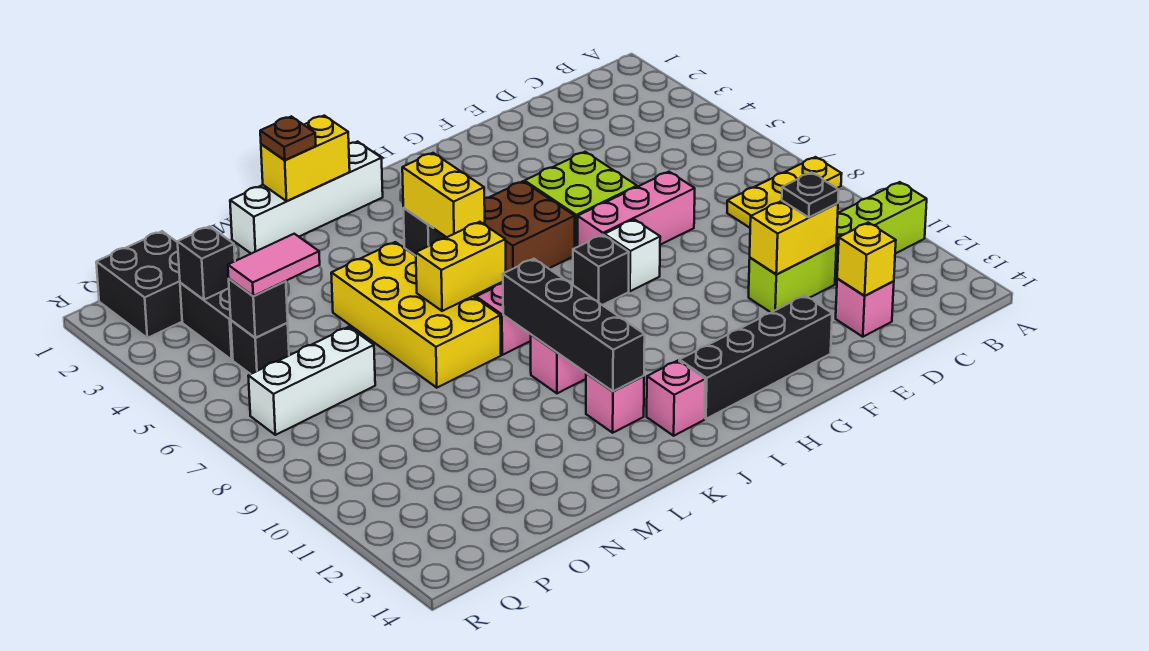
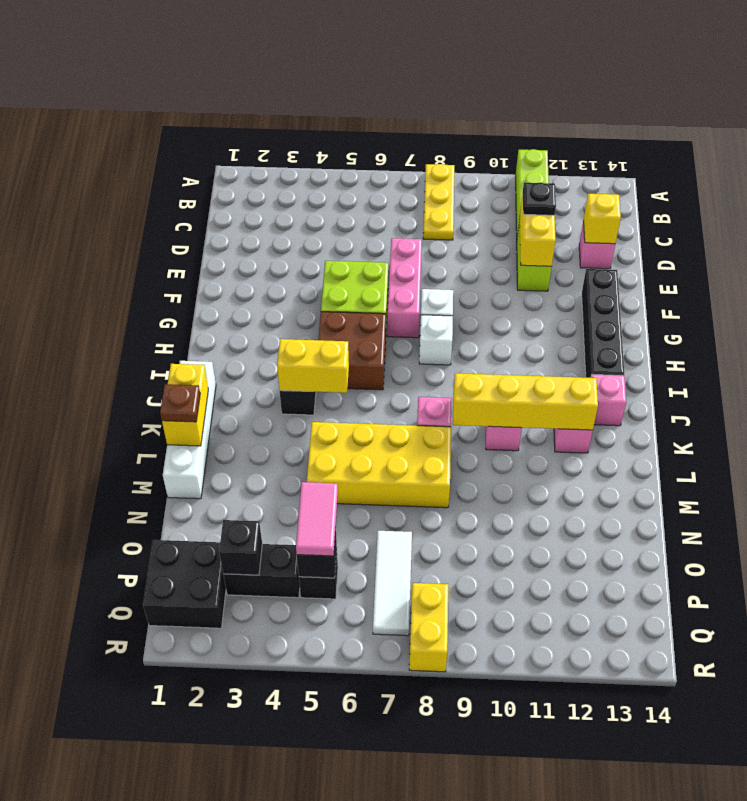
black brick H8 level 1 -> white brick H8 level 1
yellow brick K7:L7 level 2 -> yellow brick Q8:R8 level 1
black brick K9:K12 level 2 -> yellow brick K9:K12 level 2
white brick O7:Q7 level 1 -> white tile O7:Q7 level 1

